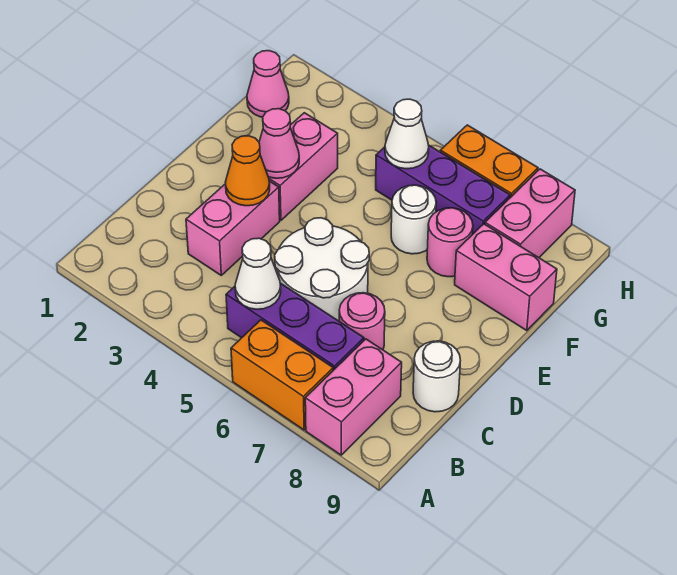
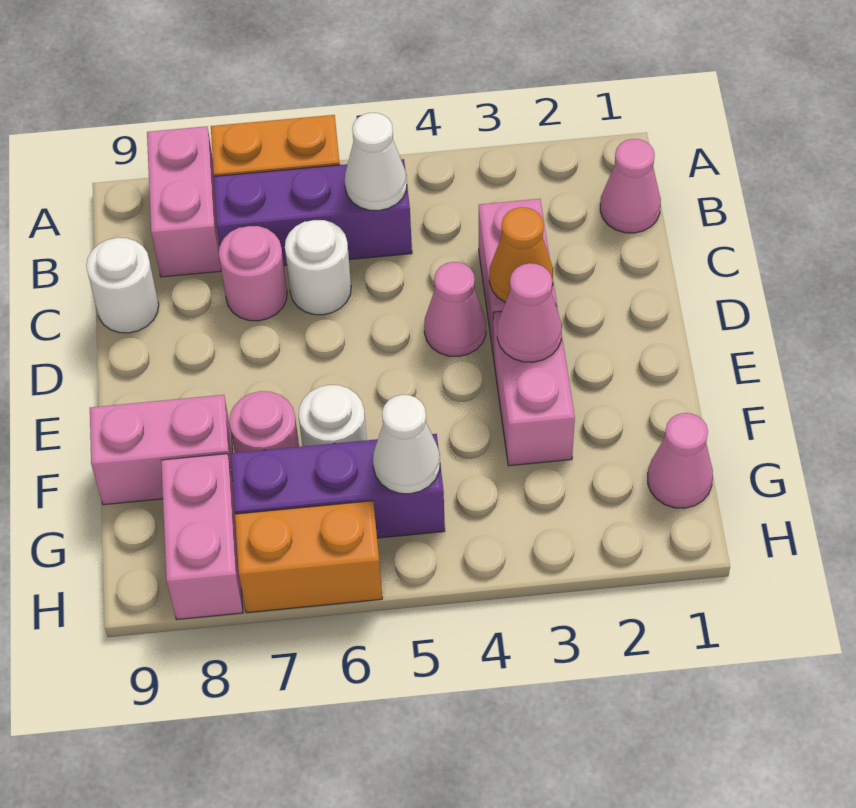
none -> pink cone B1 level 1
white round brick C5:D6 level 1 -> white round brick C6 level 1
none -> pink cone D4 level 1

